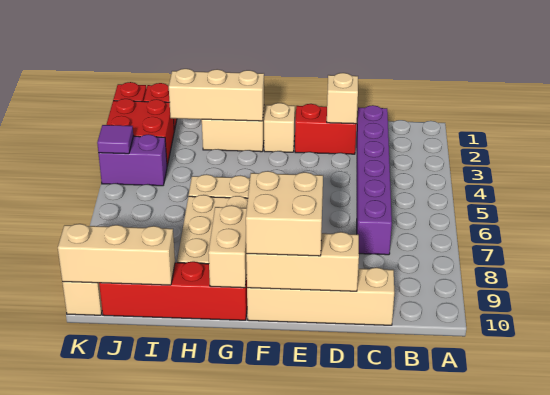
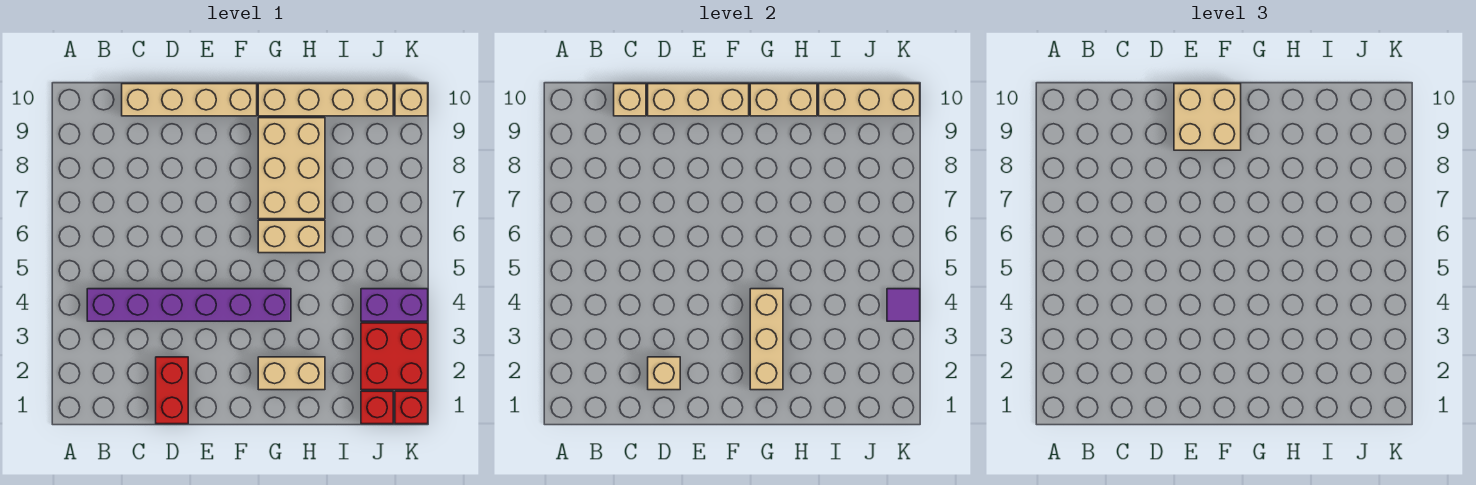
purple brick C2:C7 level 1 -> purple brick B4:G4 level 1
red brick D2:E2 level 1 -> red brick D1:D2 level 1
tan brick F2 level 1 -> tan brick C10 level 2
tan brick G2:I2 level 2 -> tan brick G2:G4 level 2
tan brick G9:G10 level 2 -> tan brick G10:H10 level 2
red brick G10:J10 level 1 -> tan brick G10:J10 level 1

